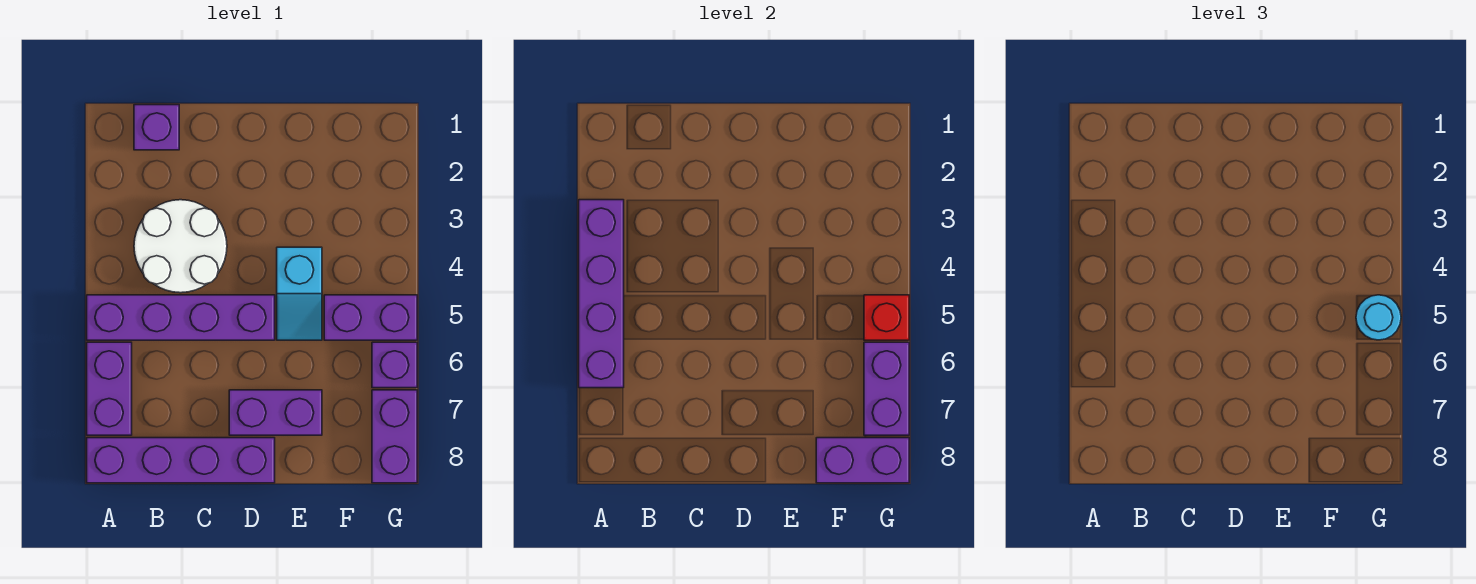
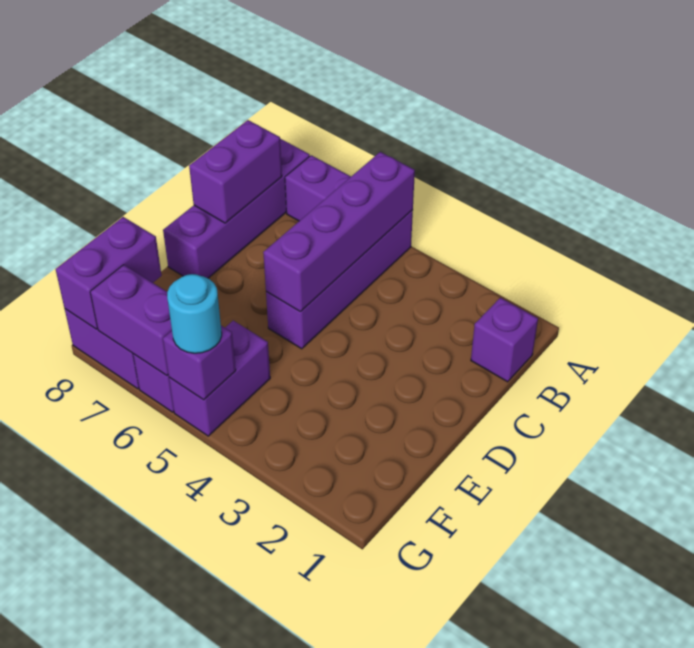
purple brick A3:A6 level 2 -> purple brick A5:D5 level 2
white round brick B3:C4 level 1 -> none
purple brick D7:E7 level 1 -> purple brick B8:C8 level 2
cyan slope E4:E5 level 1 top 4 -> none
red brick G5 level 2 -> purple brick G5 level 2

